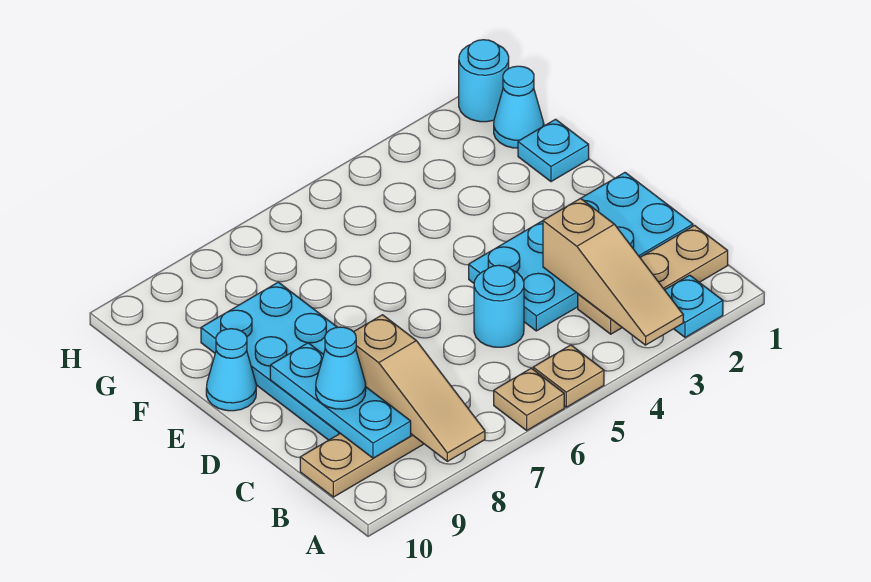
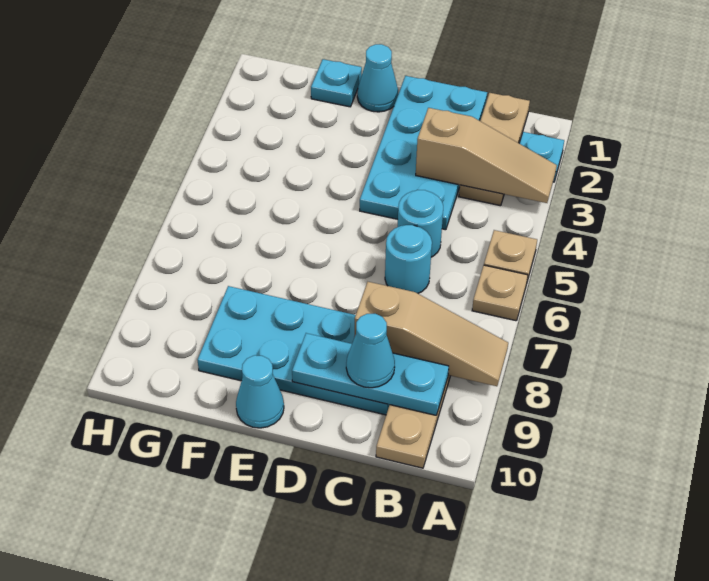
cyan cone G1 level 1 -> cyan cone E1 level 1
cyan round brick H1 level 1 -> cyan round brick C6 level 1

